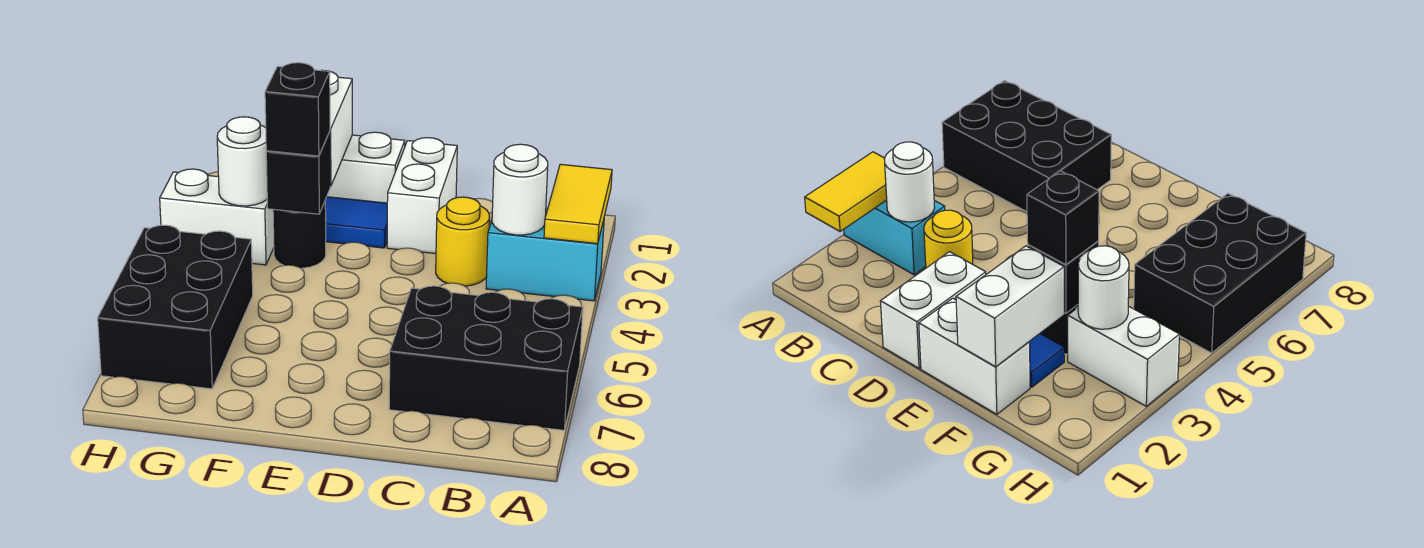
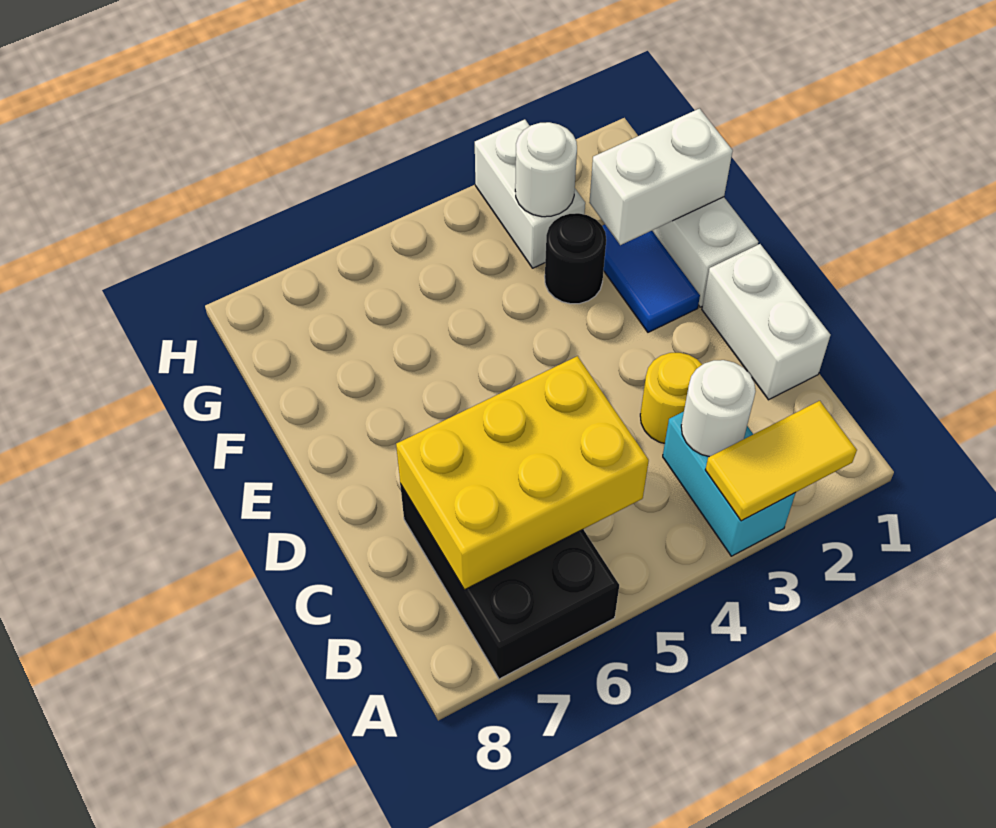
none -> yellow brick B5:C7 level 2
white brick D1:D2 level 1 -> white brick C1:D1 level 1
black brick F3 level 2 -> none
black brick F3 level 3 -> none
black brick G5:H7 level 1 -> none

